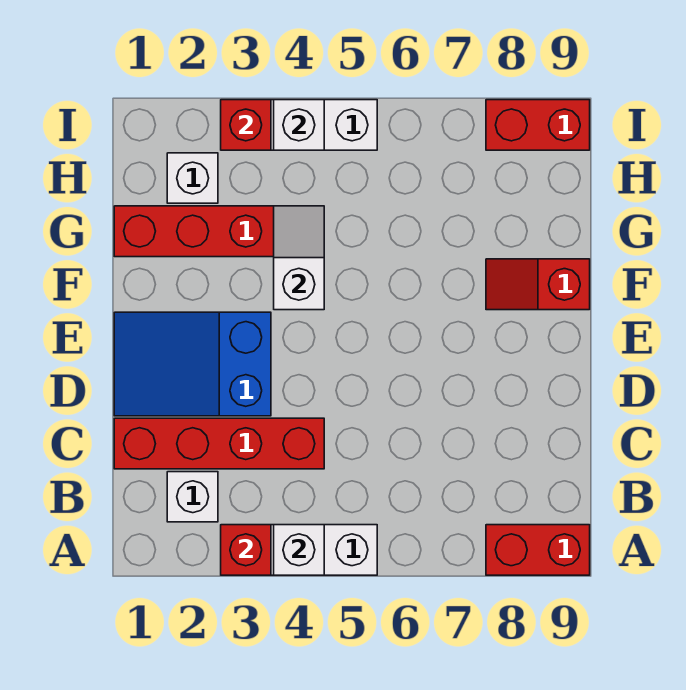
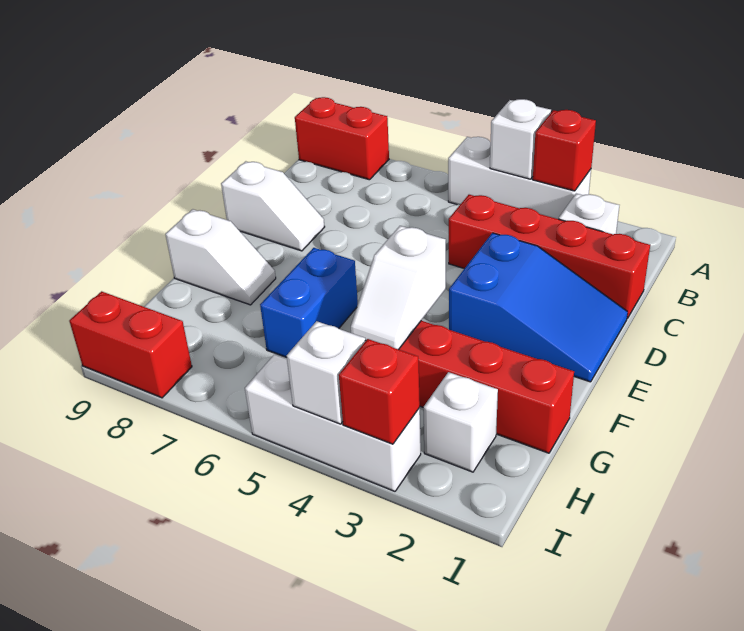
none -> white slope D8:D9 level 1 top 9
none -> blue brick F6:G6 level 1
red slope F8:F9 level 1 top 9 -> white slope F8:F9 level 1 top 9

